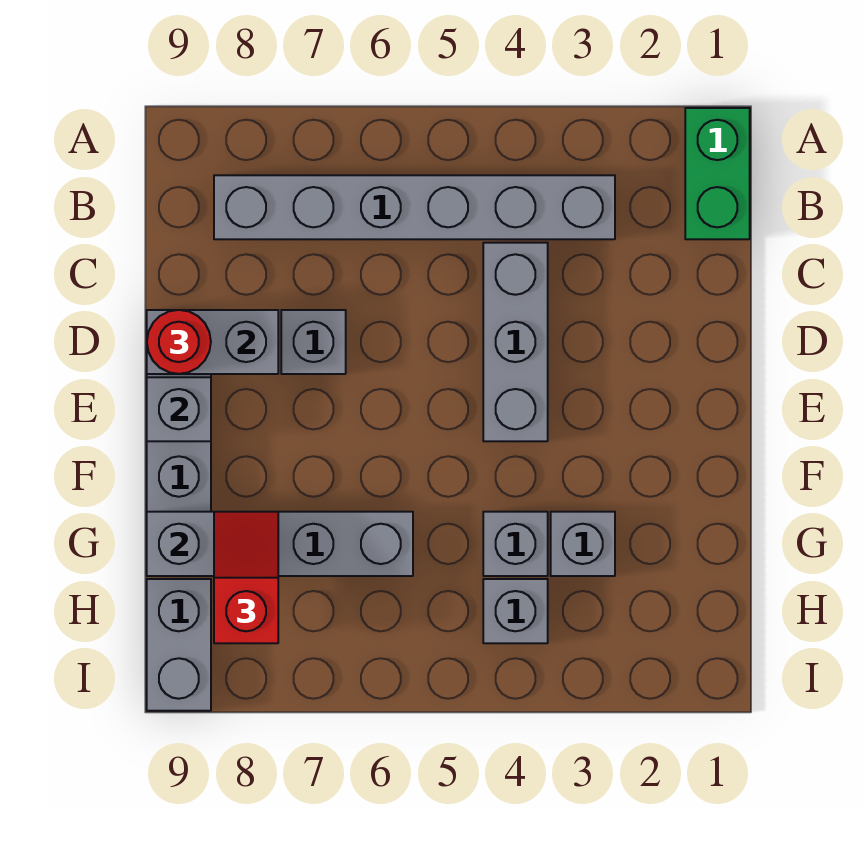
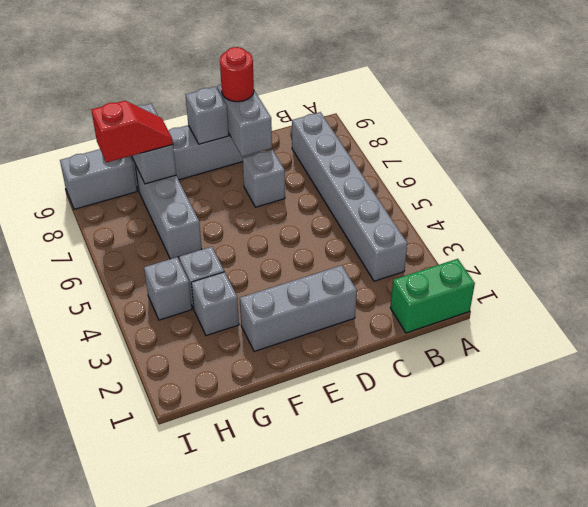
grey brick C4:E4 level 1 -> grey brick D2:F2 level 1

